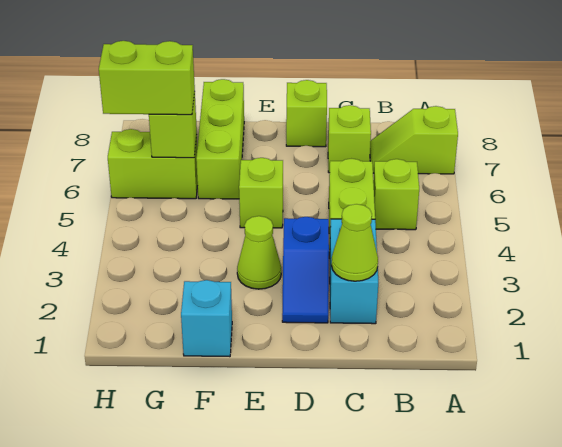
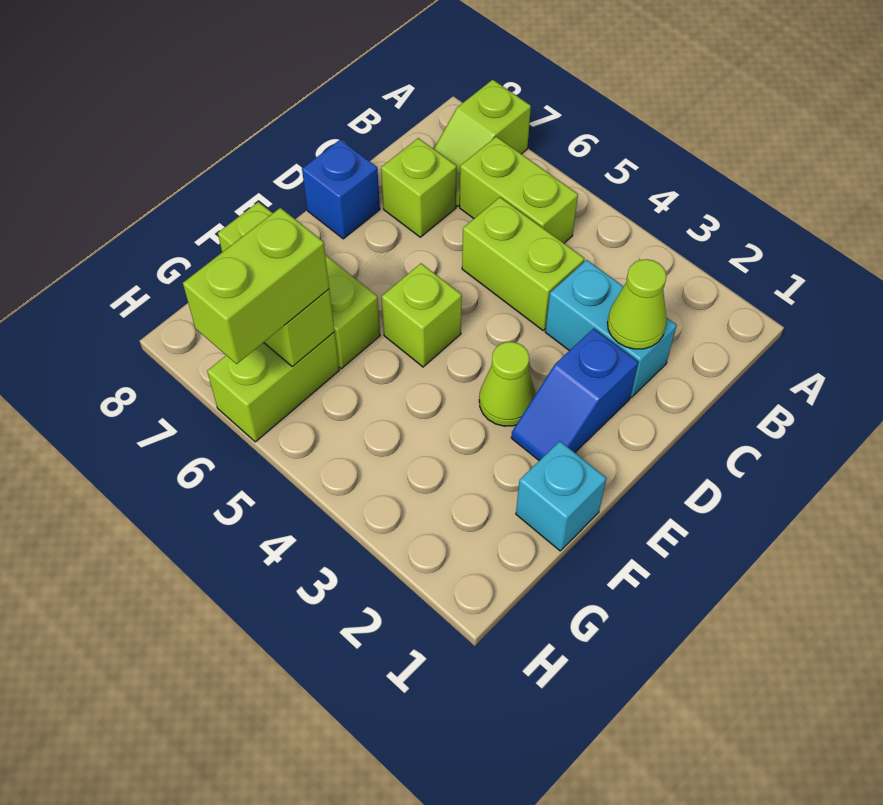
lime brick B5 level 1 -> lime brick B5:B6 level 1
blue slope D2:D3 level 1 top 3 -> blue slope D2:E2 level 1 top D
lime brick D8 level 1 -> blue brick D8 level 1

